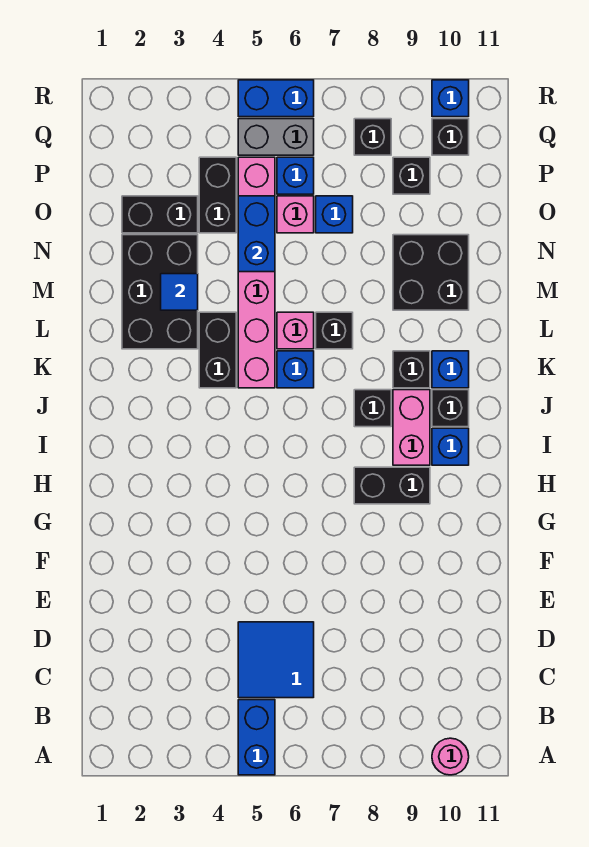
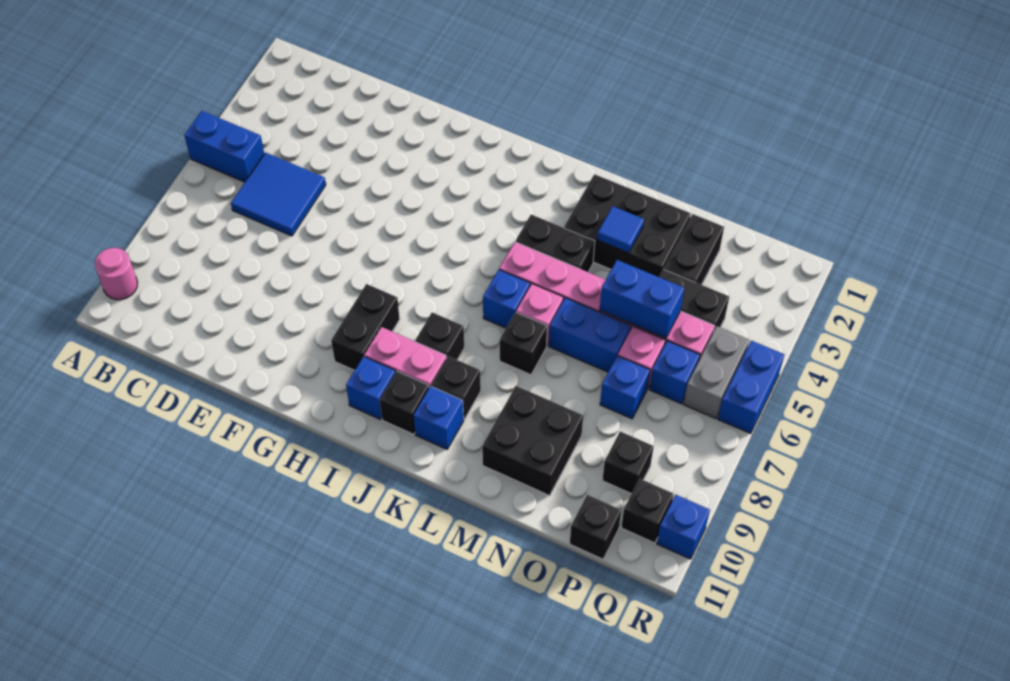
none -> blue brick M6:N6 level 1
black brick Q8 level 1 -> black brick P11 level 1

